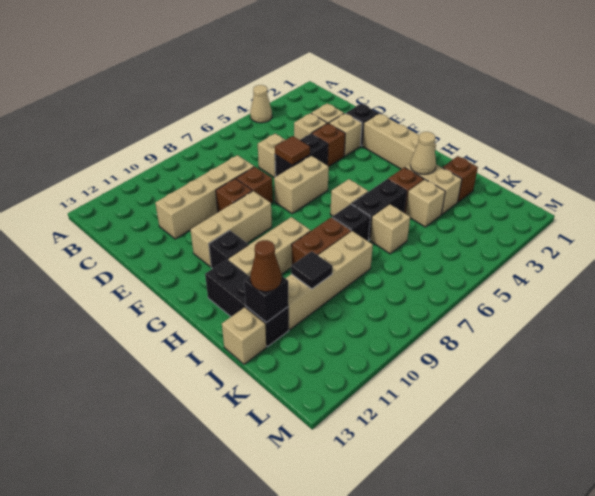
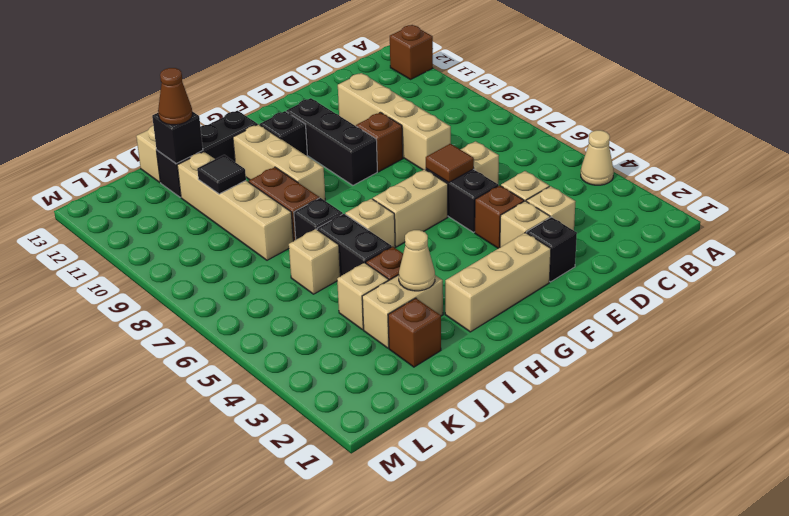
brown brick E8 level 1 -> brown brick A12 level 1
tan brick F6:F7 level 1 -> tan brick F6:G6 level 1
tan brick F9:F11 level 1 -> black brick F9:F11 level 1

